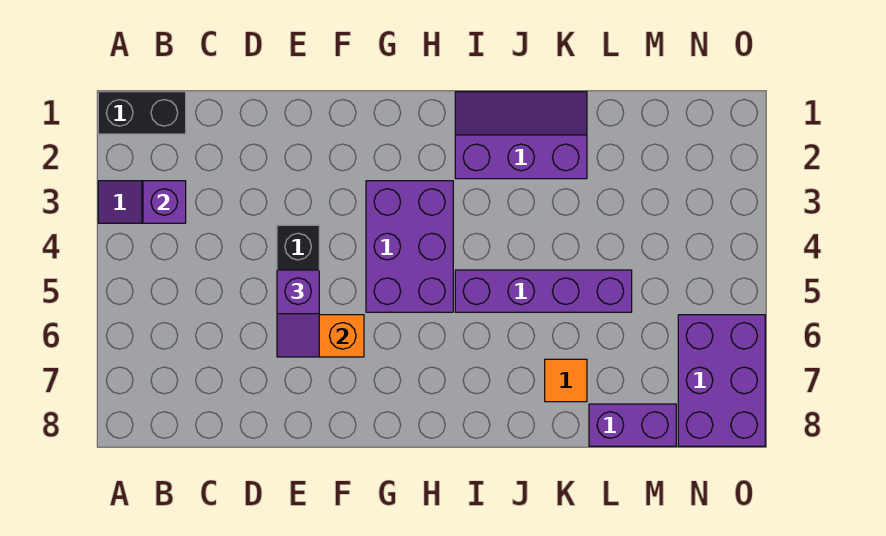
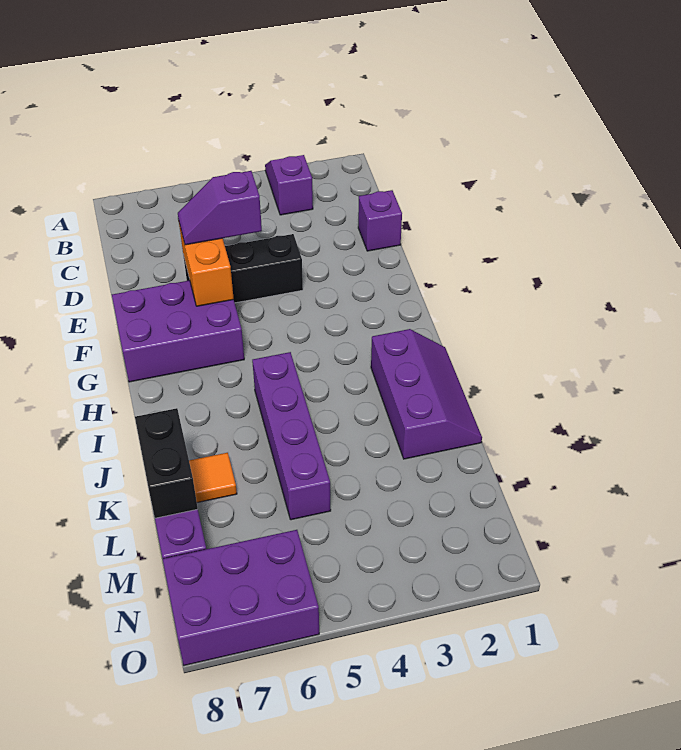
black brick A1:B1 level 1 -> black brick K8:L8 level 2
purple brick B3 level 2 -> purple brick D1 level 1
purple brick G3:H5 level 1 -> purple brick F6:G8 level 1

